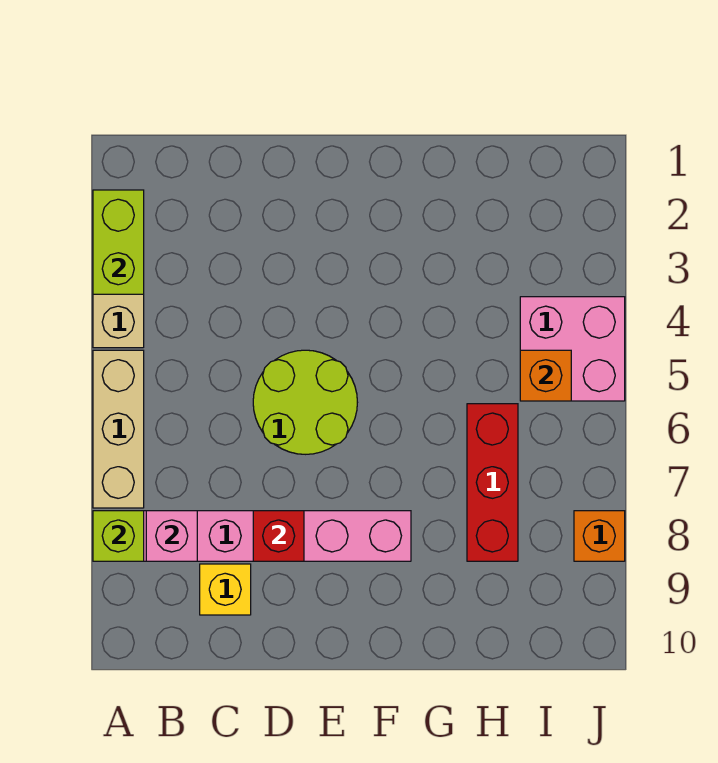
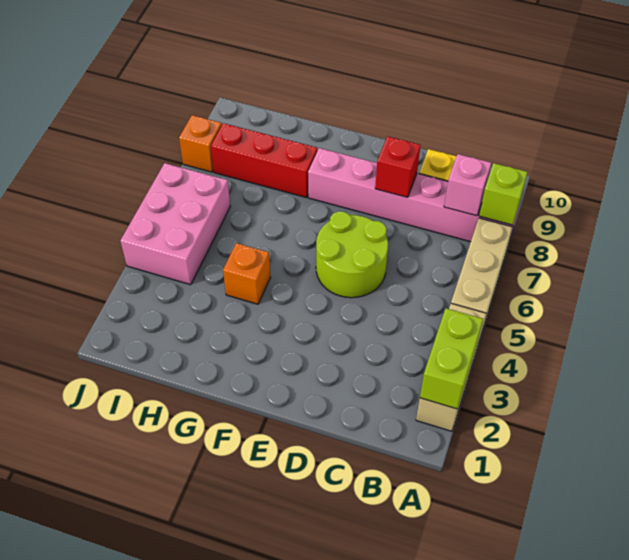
red brick H6:H8 level 1 -> red brick G8:I8 level 1
pink brick I4:J5 level 1 -> pink brick I4:J6 level 1
orange brick I5 level 2 -> orange brick G4 level 1

